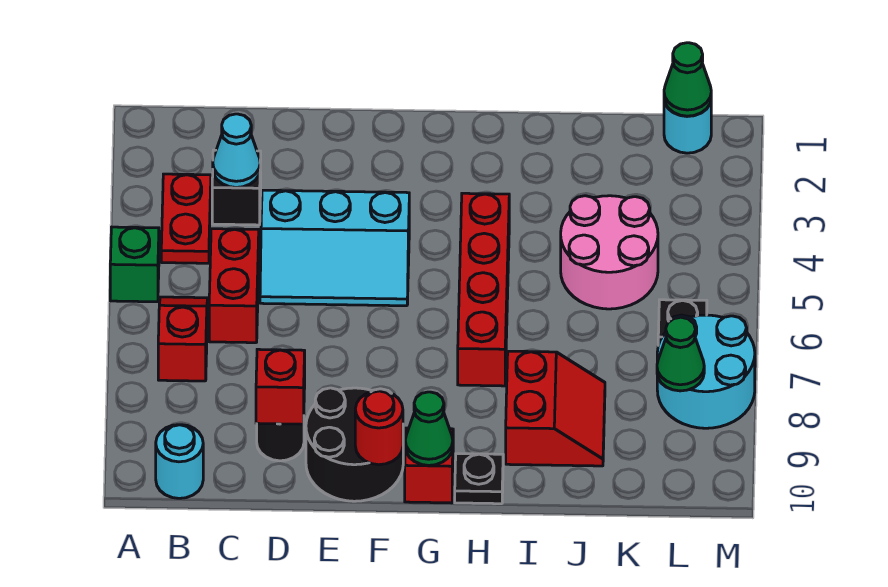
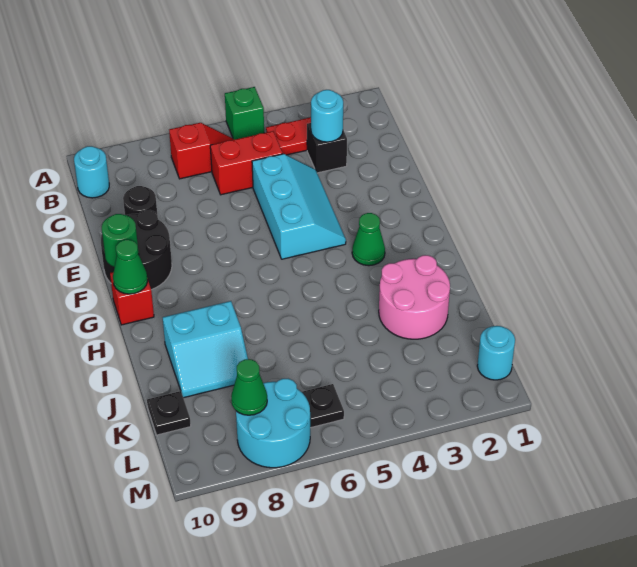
cyan cone C3 level 2 -> cyan round brick C3 level 2
cyan slope D4:F5 level 1 top 4 -> cyan slope D4:F5 level 1 top 5
red brick D9 level 2 -> none
red round brick F10 level 2 -> green round brick F10 level 2
red brick H4:H7 level 1 -> none
black plate H10 level 1 -> black plate K10 level 1
red slope I8:J9 level 1 top I -> cyan slope I8:J9 level 1 top I
pink round brick J4:K5 level 1 -> pink round brick I2:J3 level 1
green cone L1 level 2 -> green cone G3 level 1

